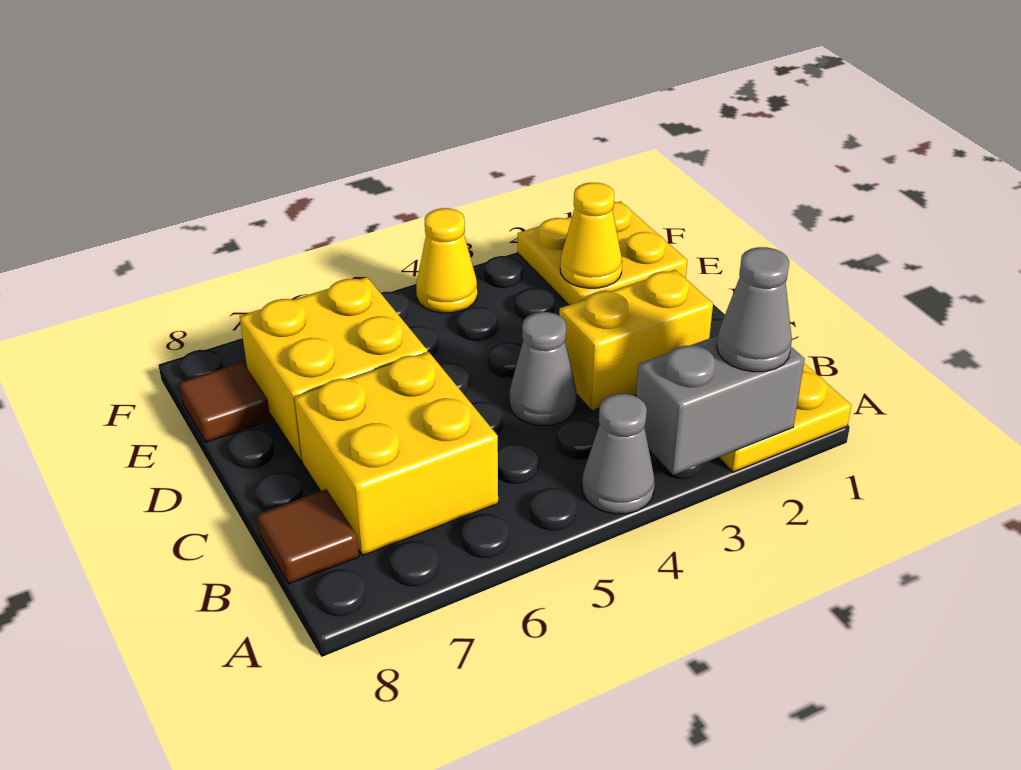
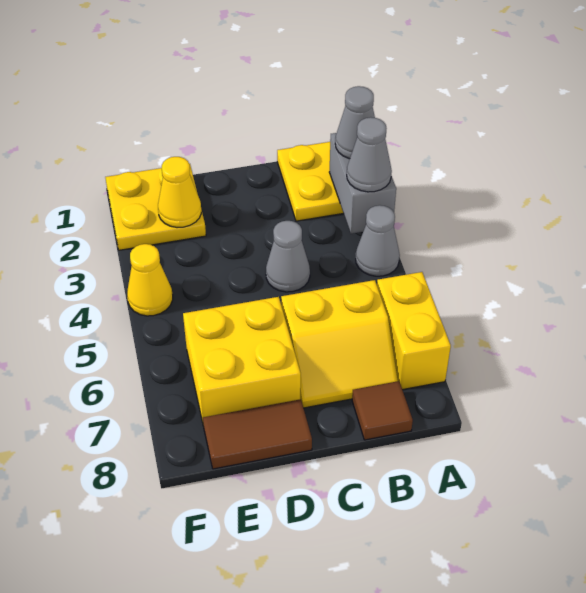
none -> grey cone A3 level 3
yellow brick B6:C7 level 1 -> yellow slope B6:C7 level 1 top 6
yellow brick C2:C3 level 1 -> yellow brick A6:A7 level 1
brown tile E8 level 1 -> brown tile D8:E8 level 1

